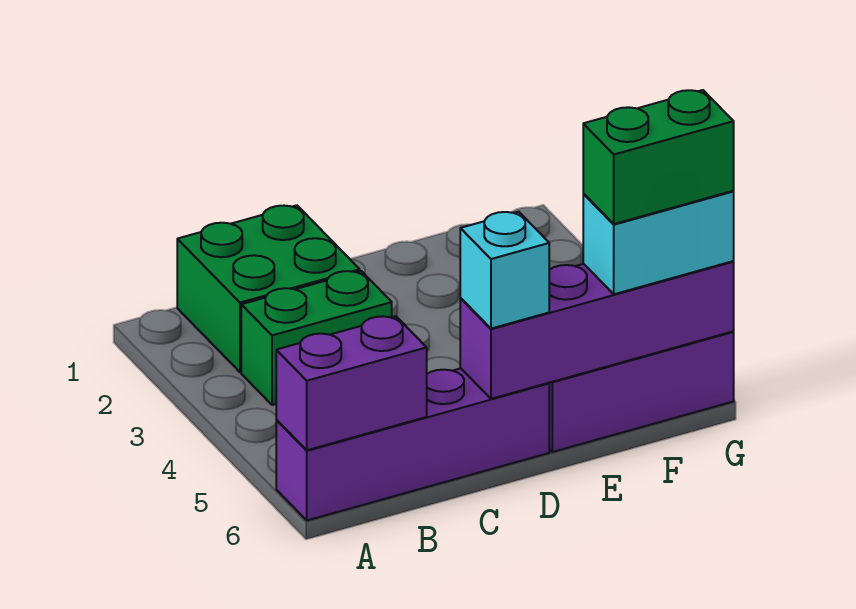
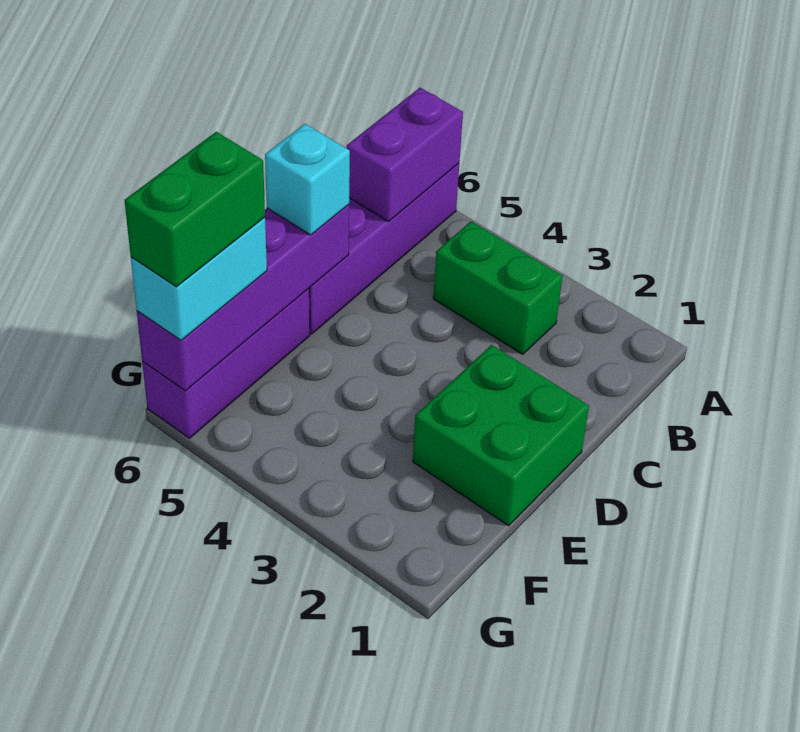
green brick B1:C2 level 1 -> green brick D1:E2 level 1
green brick B3:C3 level 1 -> green brick B3:B4 level 1

